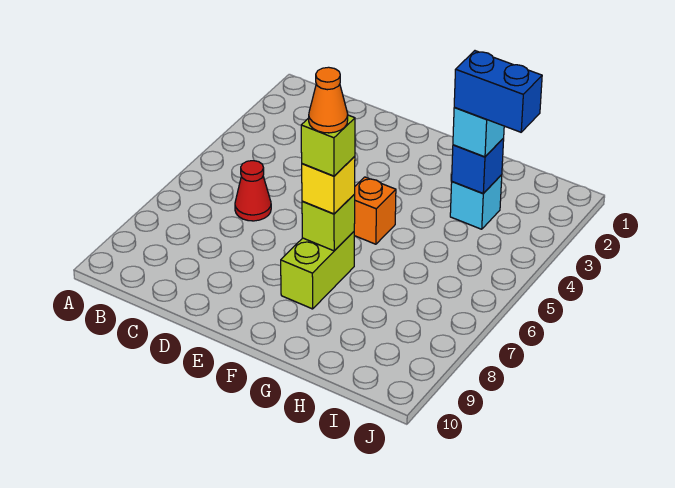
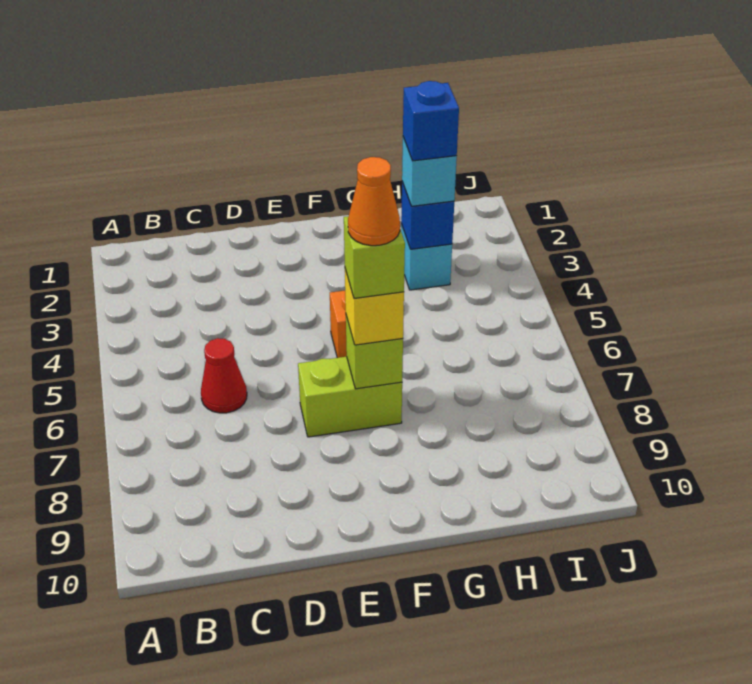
lime brick F7:F8 level 1 -> lime brick E7:F7 level 1
blue brick H3:I3 level 4 -> blue brick H3 level 4

